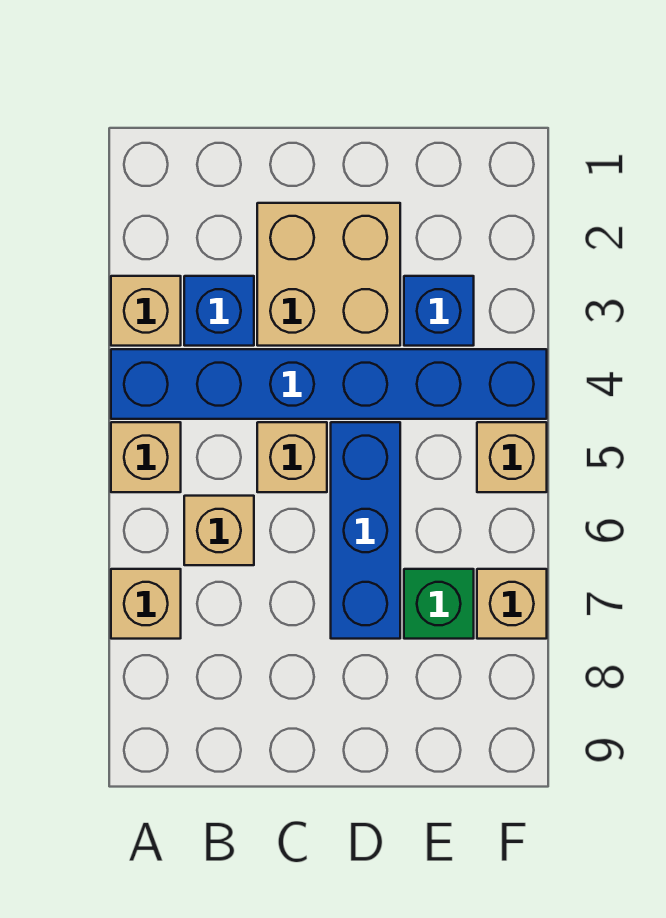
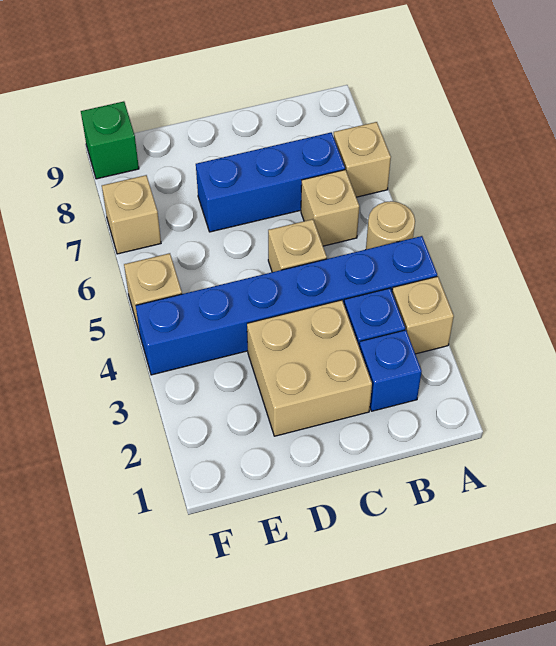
tan brick A5 level 1 -> tan round brick A5 level 1
blue brick D5:D7 level 1 -> blue brick B7:D7 level 1
blue brick E3 level 1 -> blue brick B2 level 1
green brick E7 level 1 -> green brick F9 level 1

